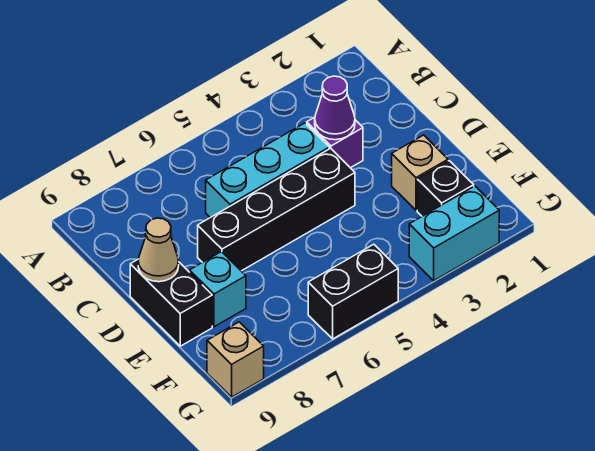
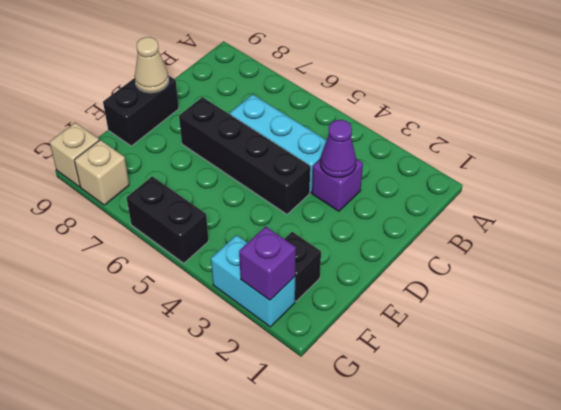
tan brick E2 level 1 -> tan brick G8 level 1
cyan brick E8 level 1 -> none
none -> purple brick G2 level 2

